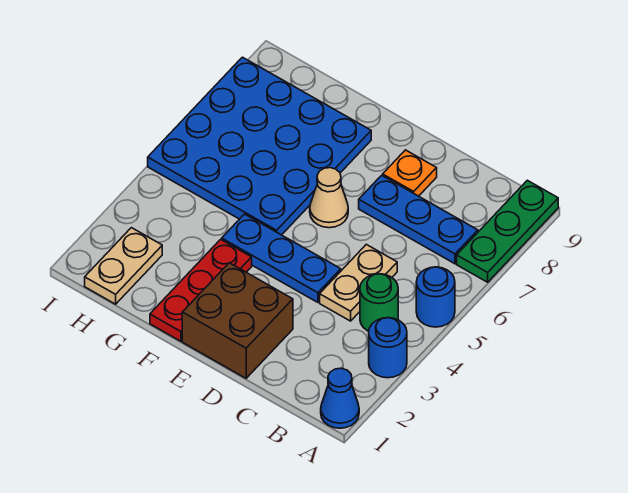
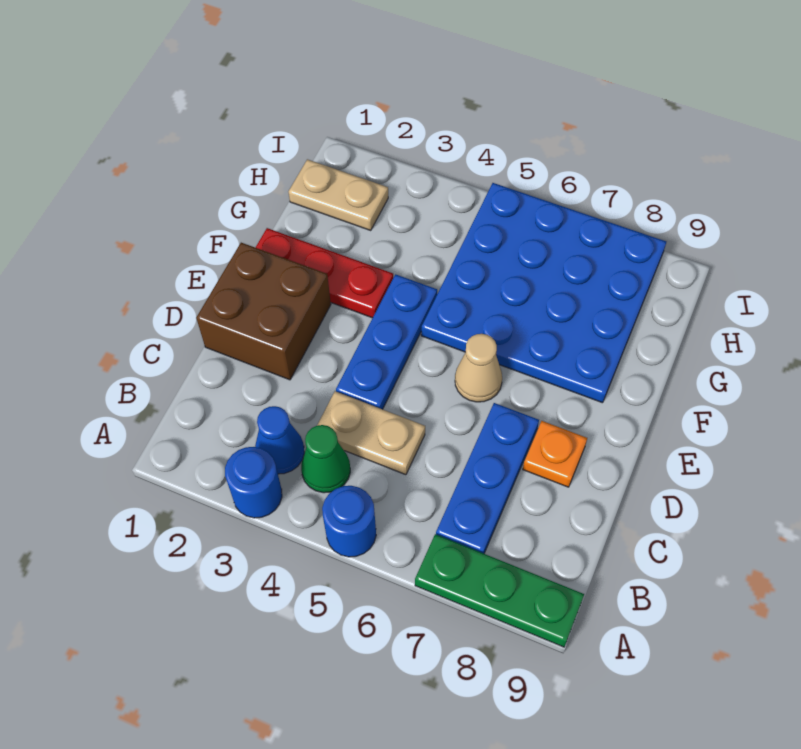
blue cone A1 level 1 -> blue cone B3 level 1
green round brick B4 level 1 -> green cone B4 level 1

